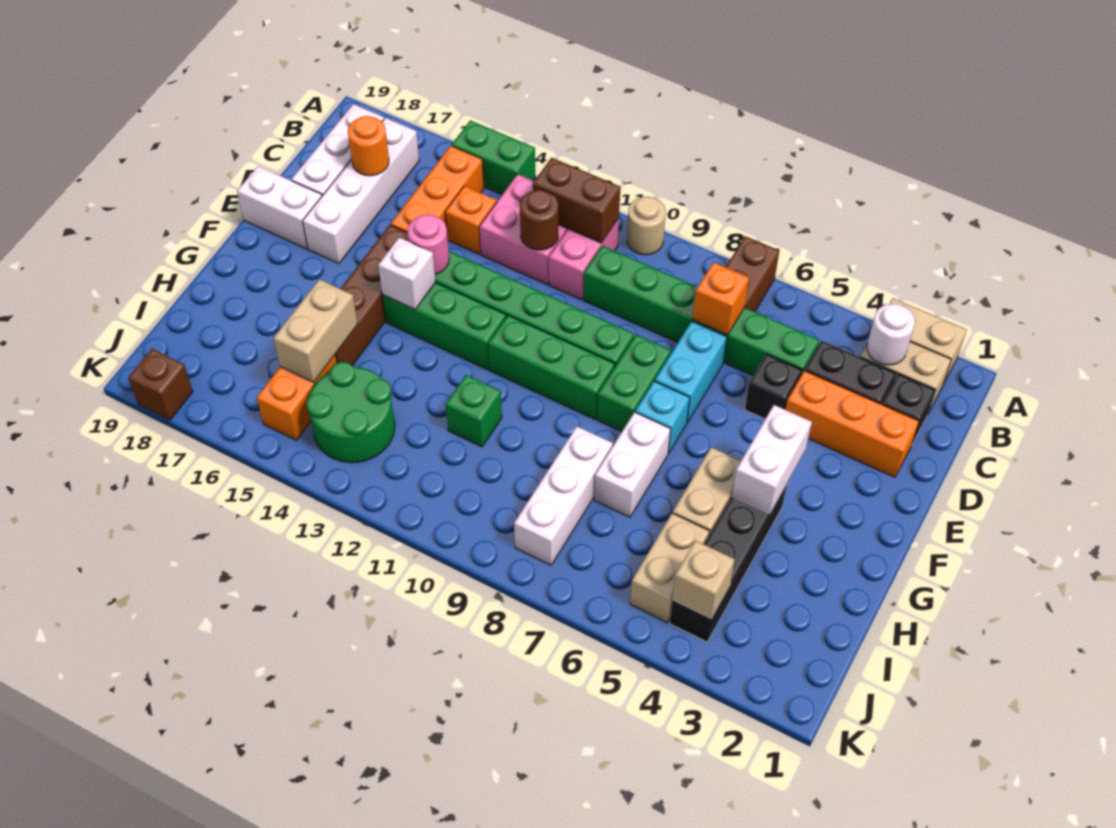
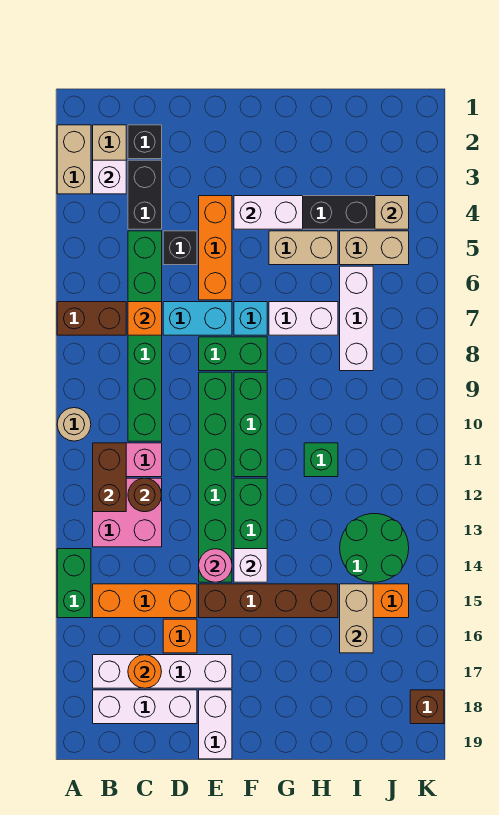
white round brick B3 level 2 -> white brick B3 level 2
orange brick C14 level 1 -> orange brick D16 level 1
orange brick D2:D4 level 1 -> orange brick E4:E6 level 1
white brick H8:J8 level 1 -> white brick I6:I8 level 1
tan brick H15:I15 level 2 -> tan brick I15:I16 level 2

